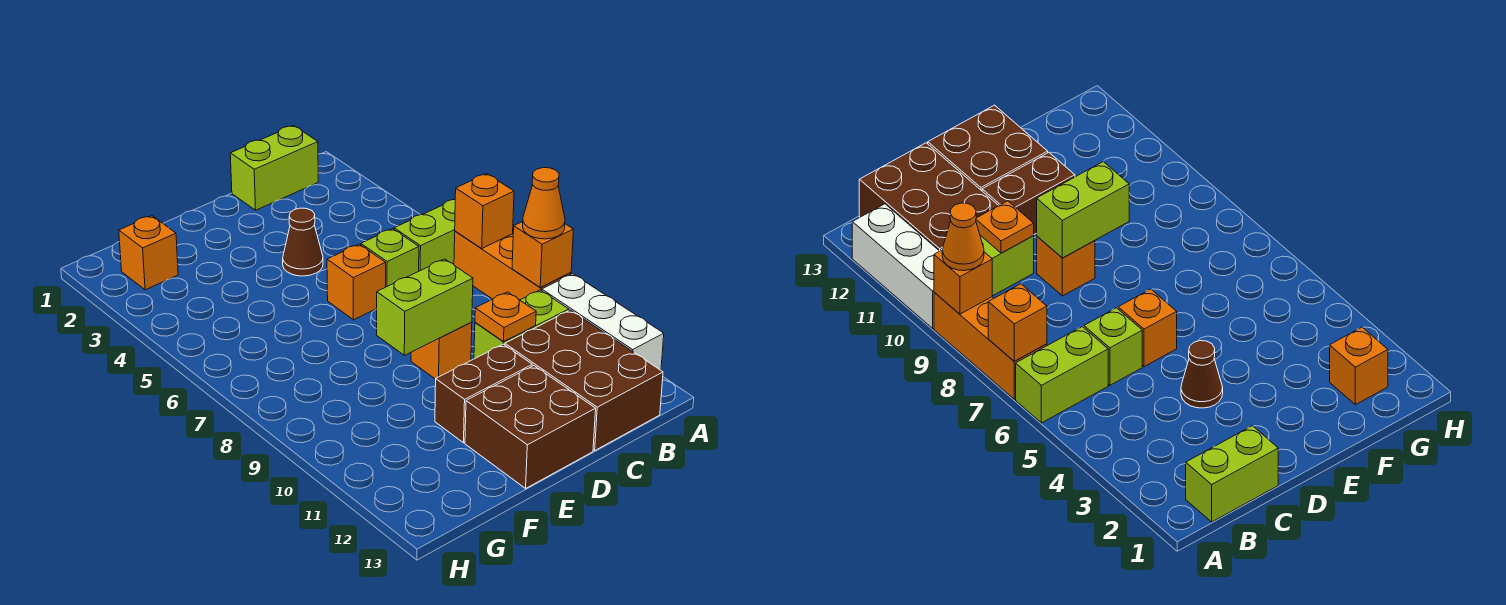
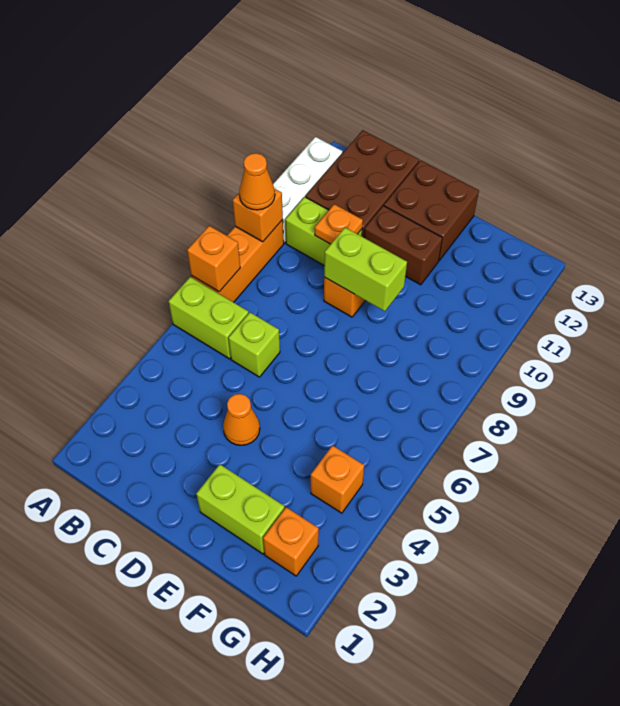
lime brick B1:C1 level 1 -> lime brick E2:F2 level 1
brown cone D4 level 1 -> orange cone D4 level 1
orange brick D6 level 1 -> orange brick G4 level 1

